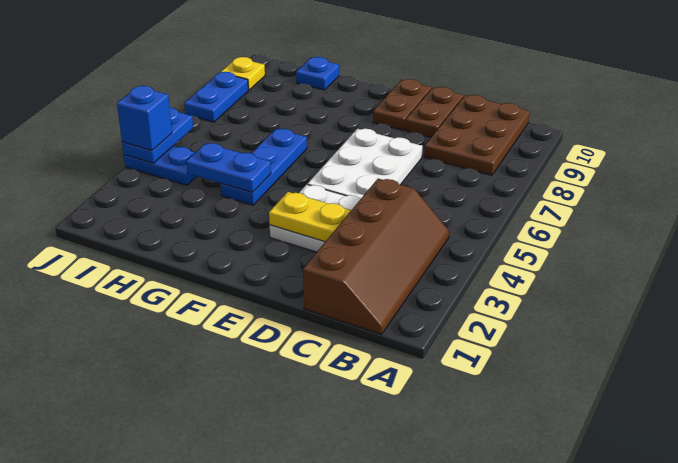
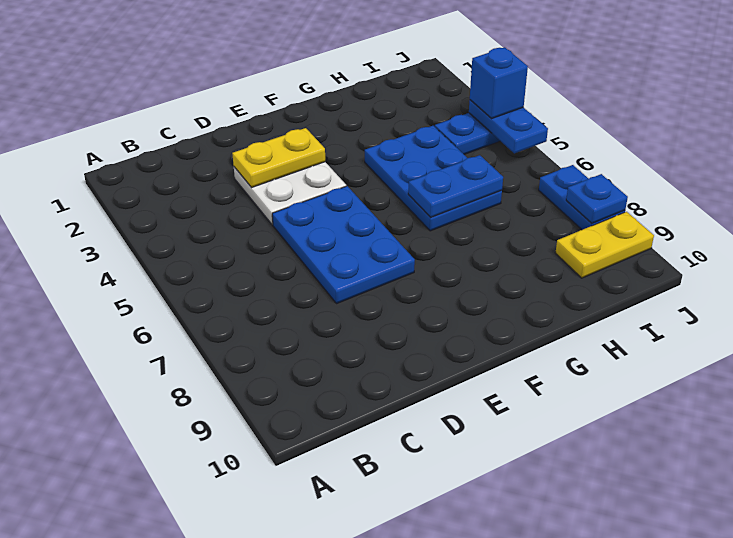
brown slope B1:C4 level 1 top C -> none
brown plate B8:C10 level 1 -> none
white plate D5:E7 level 1 -> blue plate D5:E7 level 1
brown plate D9:D10 level 1 -> none
brown plate E9:E10 level 1 -> none
blue plate G4:G6 level 1 -> blue plate G4:H6 level 1
blue plate G4:H4 level 2 -> blue plate G6:H6 level 2
blue plate H10 level 1 -> blue plate J8 level 2
yellow plate J9 level 1 -> yellow plate I9:J9 level 1

